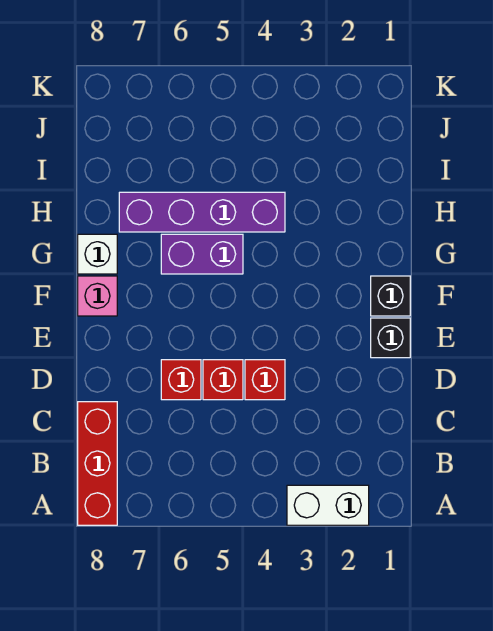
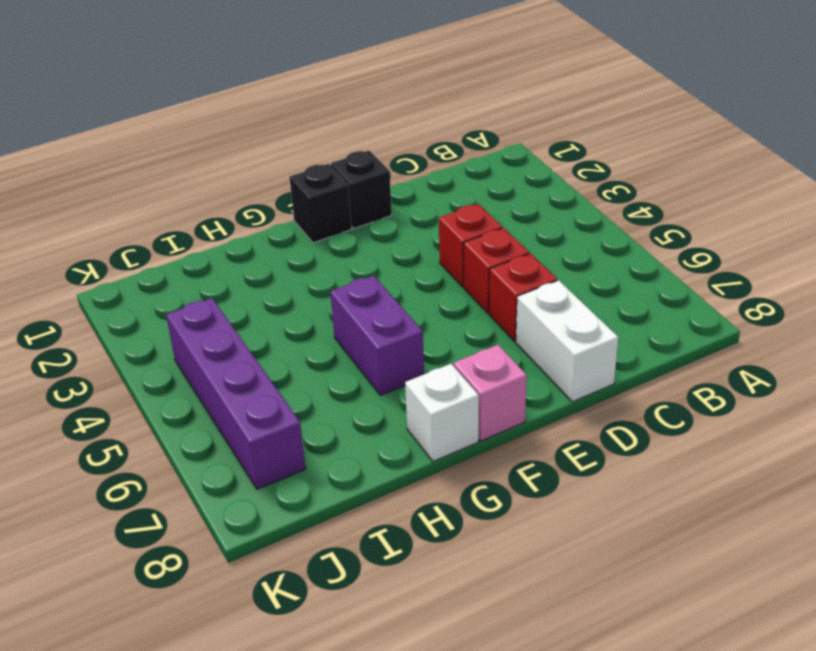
white brick A2:A3 level 1 -> white brick D7:D8 level 1
red brick A8:C8 level 1 -> none
purple brick H4:H7 level 1 -> purple brick J4:J7 level 1

